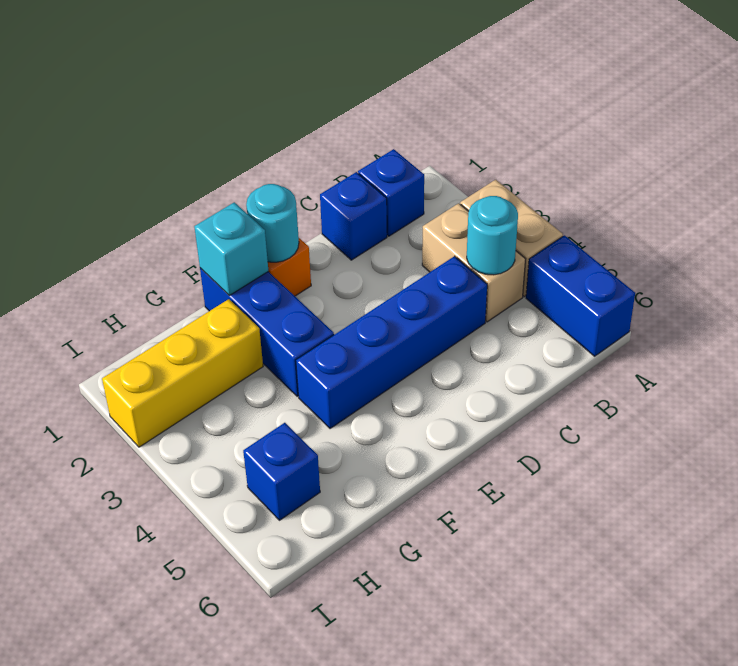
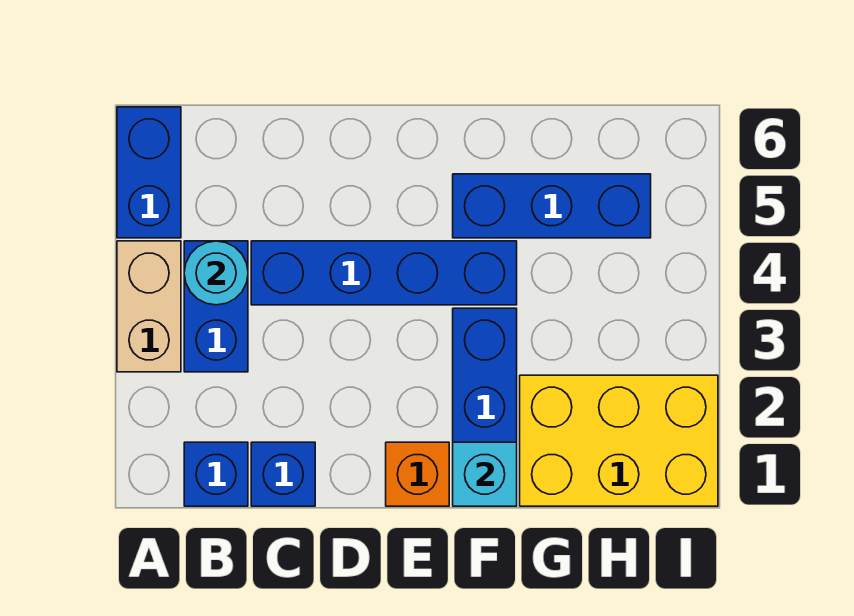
tan brick B3:B4 level 1 -> blue brick B3:B4 level 1
cyan round brick E1 level 2 -> none
yellow brick G2:I2 level 1 -> yellow brick G1:I2 level 1
blue brick H5 level 1 -> blue brick F5:H5 level 1

